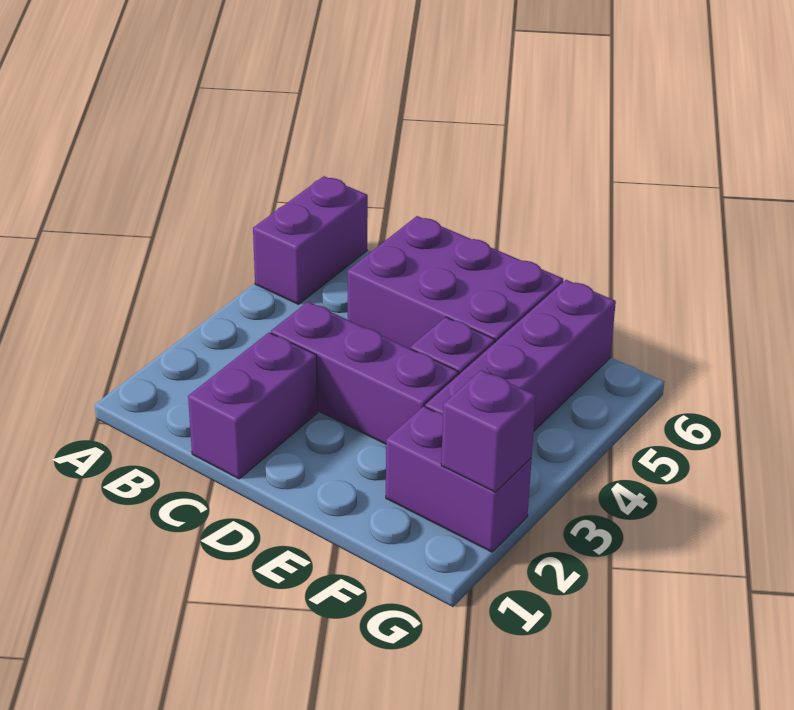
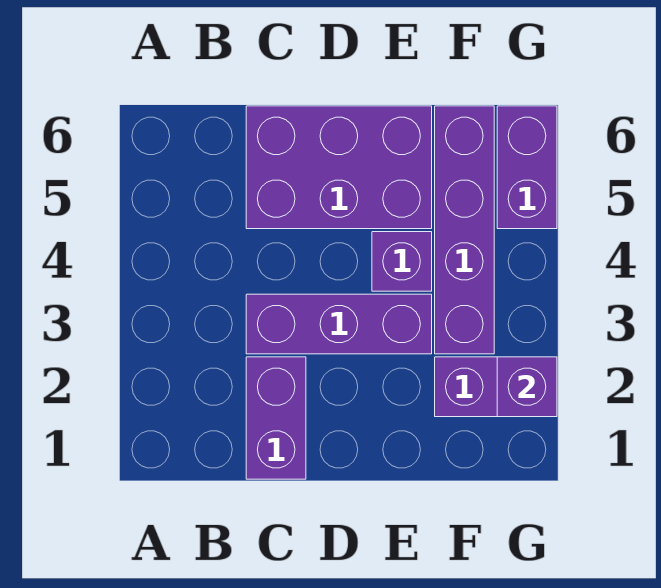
purple brick A5:A6 level 1 -> purple brick G5:G6 level 1

